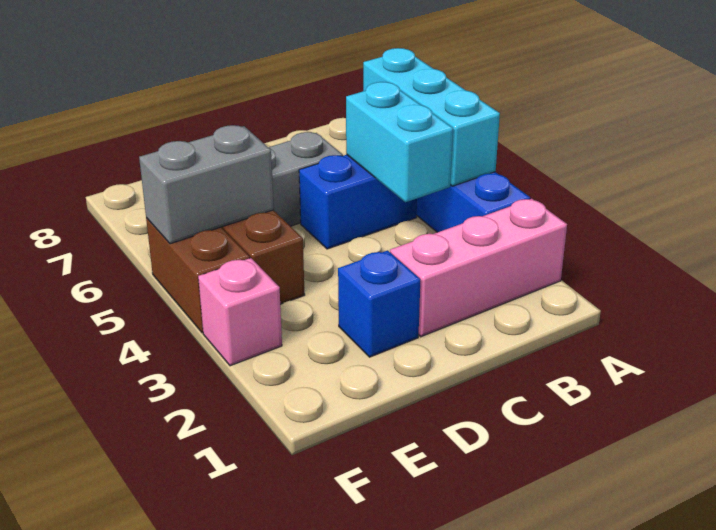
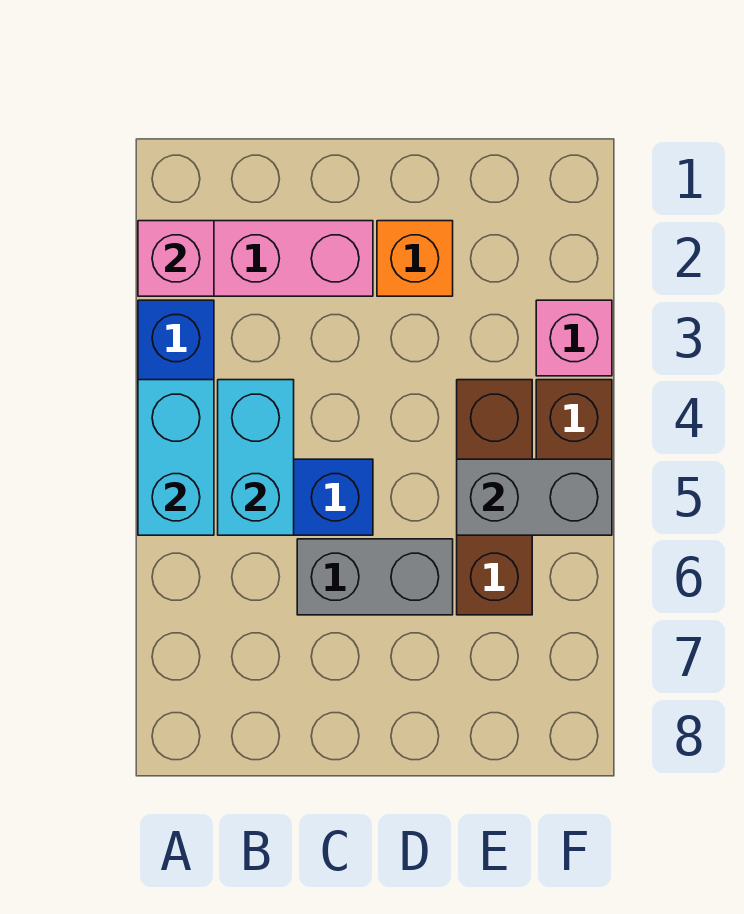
none -> pink brick A2 level 2
cyan brick A4:A6 level 2 -> cyan brick A4:A5 level 2
blue brick D2 level 1 -> orange brick D2 level 1

